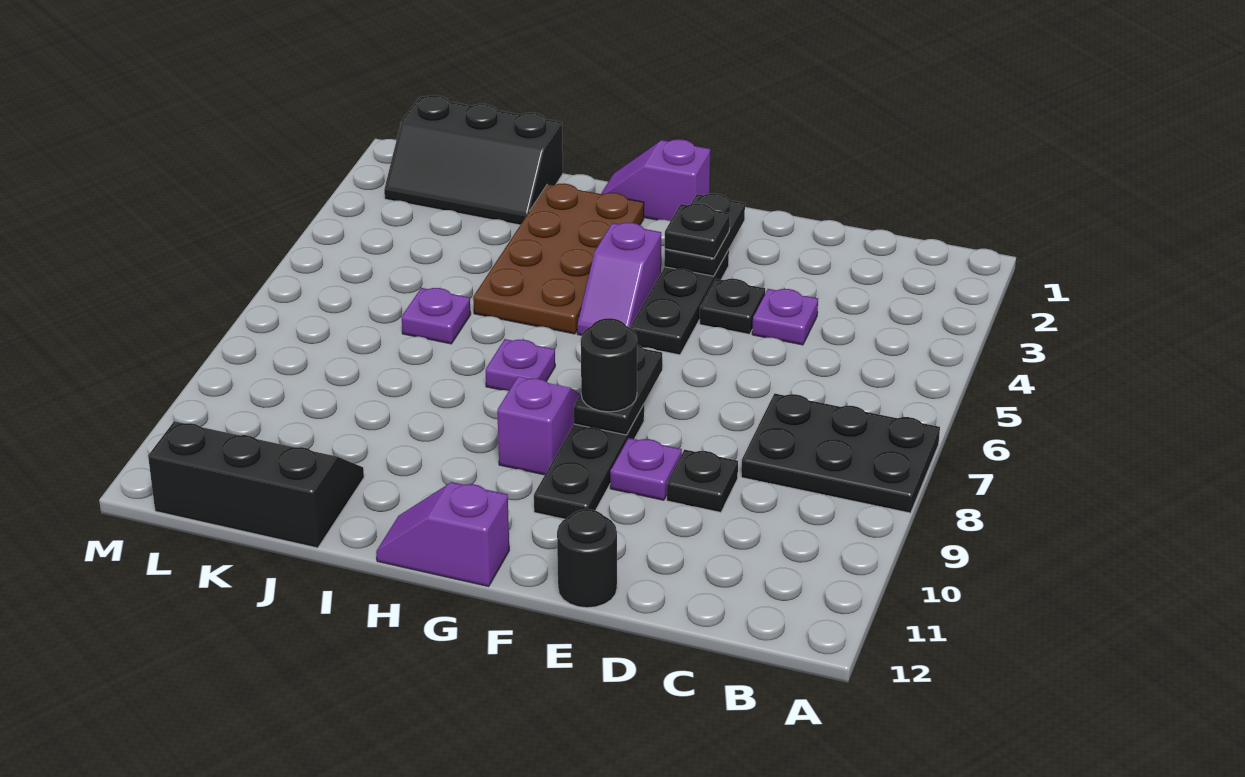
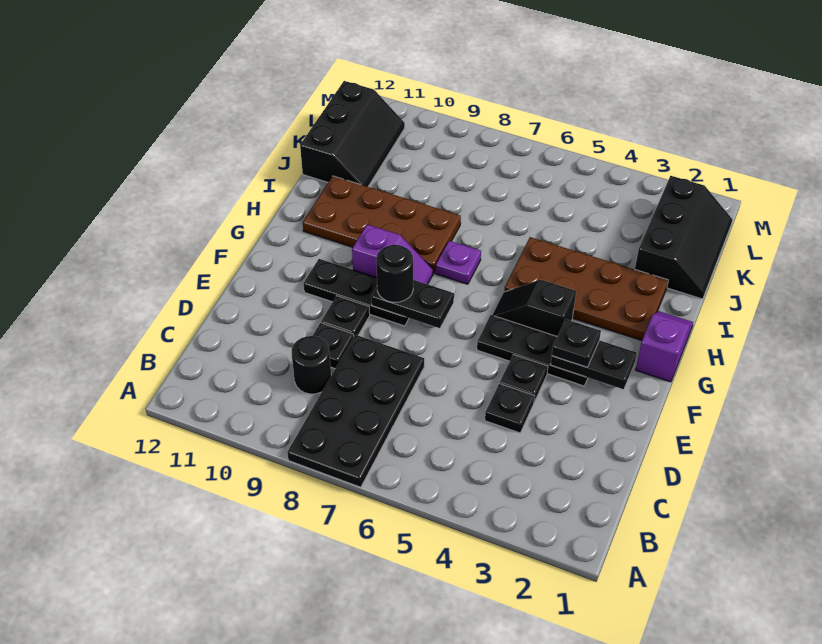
black plate A7:C8 level 1 -> black plate A7:D8 level 1
purple plate D4 level 1 -> black plate D4 level 1
purple plate E9 level 1 -> black plate E9 level 1
black round brick E12 level 1 -> black round brick C9 level 1
purple slope G4:G5 level 1 top 4 -> black slope G4:G5 level 1 top 4
purple slope G12:H12 level 1 top G -> none
none -> brown plate H8:I11 level 1
black slope J1:L2 level 1 top 1 -> black slope J1:L2 level 1 top 2
purple plate J6 level 1 -> none

